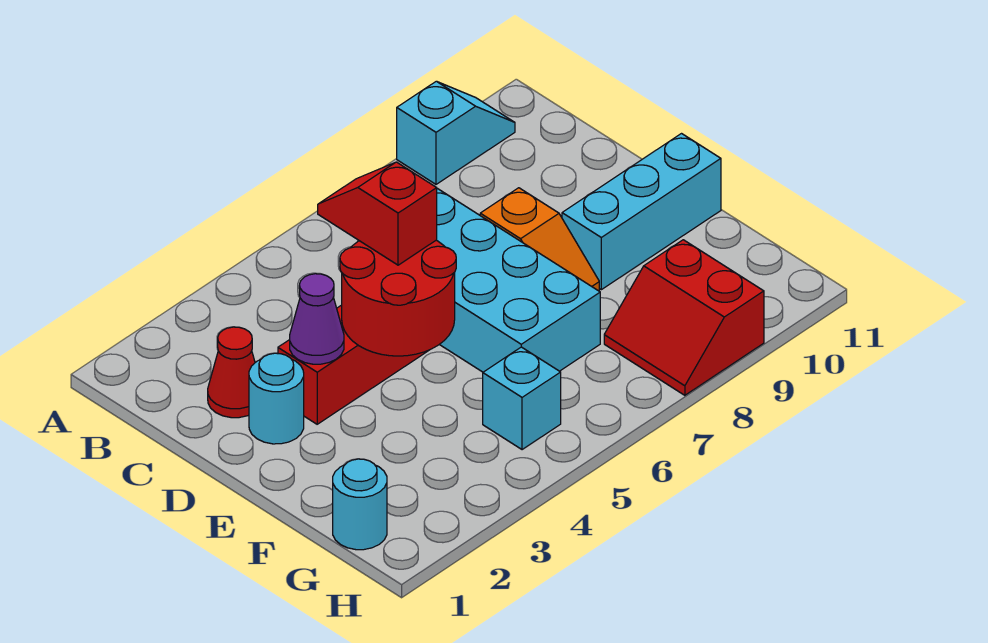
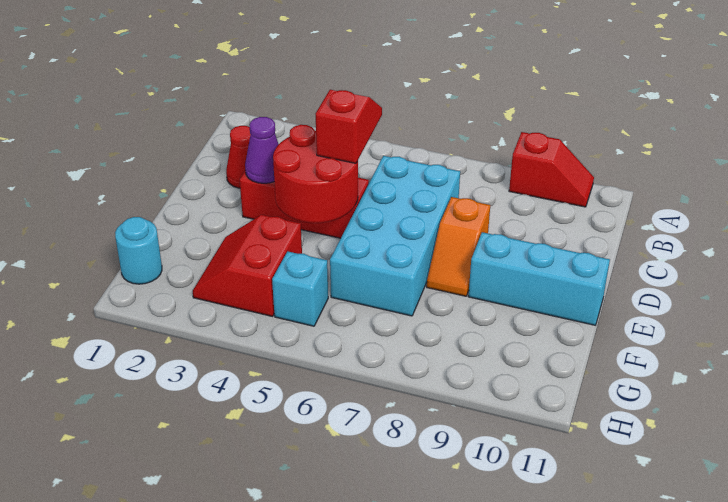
cyan slope A9:A10 level 1 top 9 -> red slope A9:A10 level 1 top 9
cyan round brick D2 level 1 -> none
red slope G8:H9 level 1 top 9 -> red slope F3:G4 level 1 top 4

